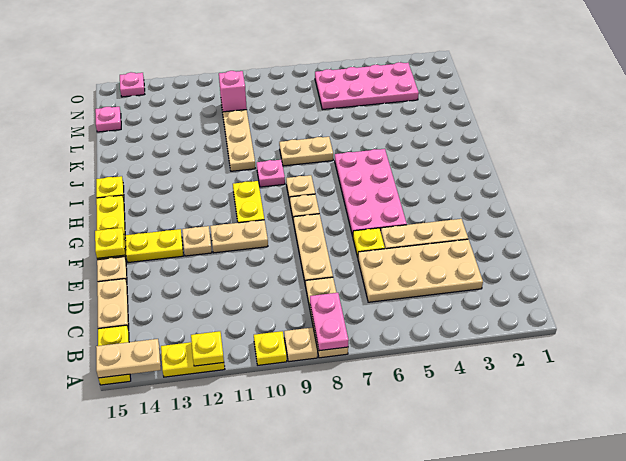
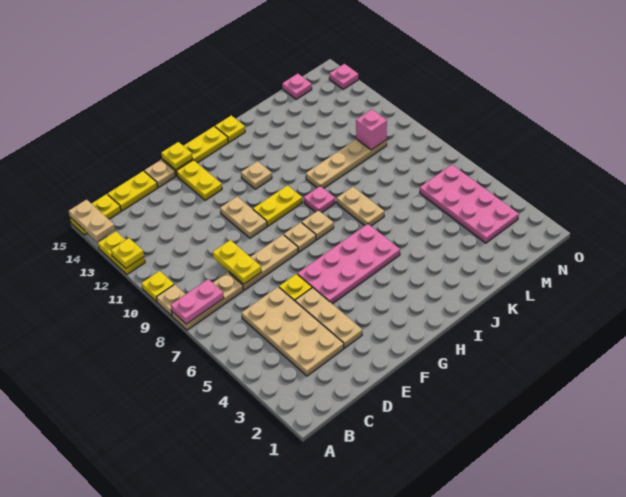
tan plate C15:D15 level 1 -> yellow plate C15:D15 level 1
none -> yellow plate D8:D9 level 2
tan plate F12 level 1 -> tan plate H12 level 1

